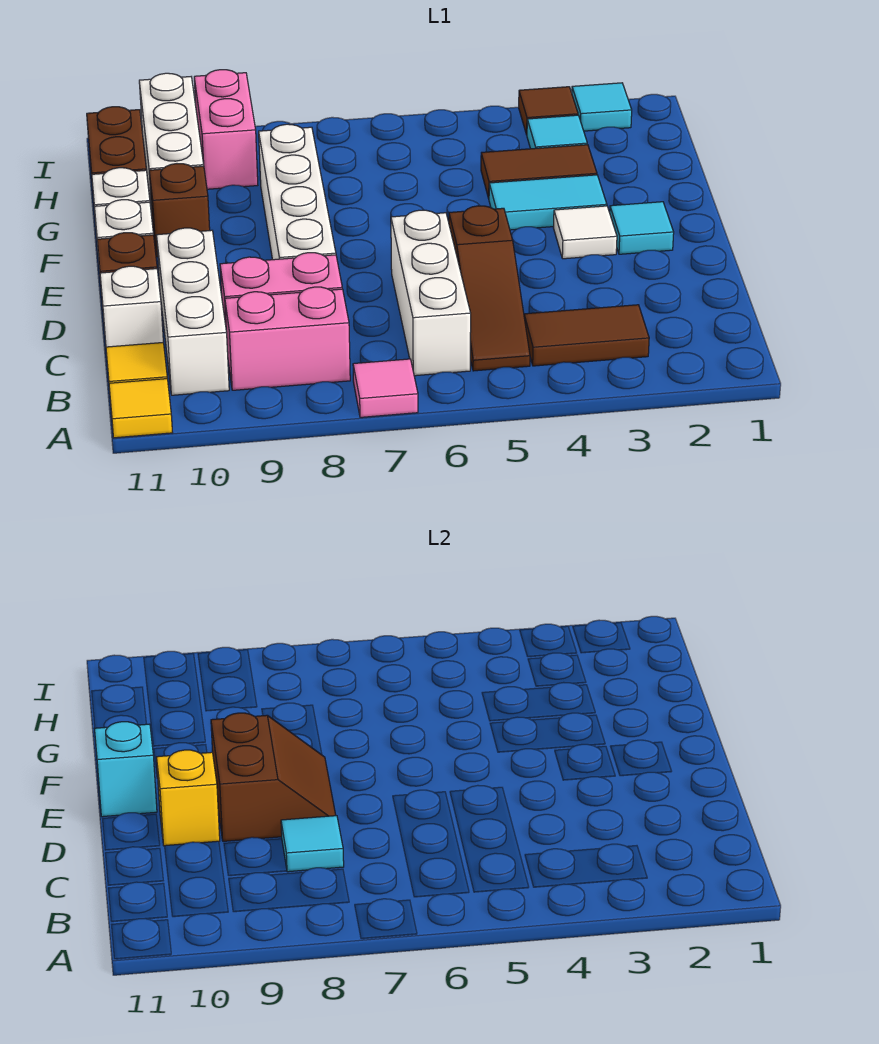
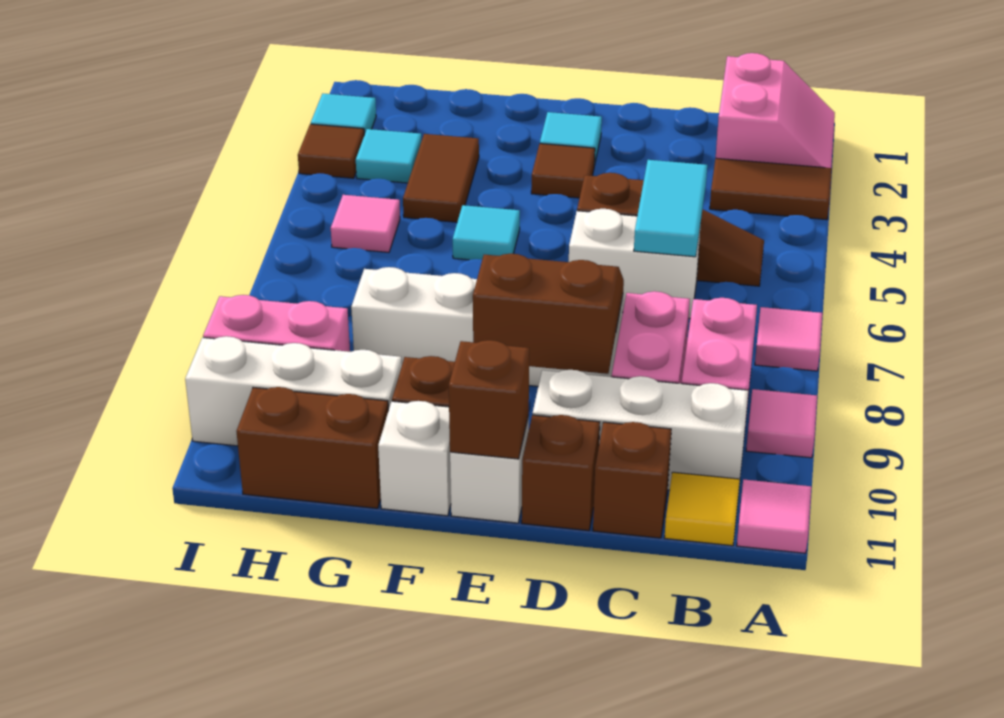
none -> pink slope A1:B2 level 1 top B
none -> pink tile A9 level 1
yellow tile A11 level 1 -> pink tile A11 level 1
brown tile B3:B4 level 1 -> brown tile A3:B3 level 1
white brick B6:D6 level 1 -> white brick C6:D6 level 1
cyan tile C8 level 2 -> cyan tile F5 level 1
white brick C11 level 1 -> brown brick C11 level 1
yellow brick D10 level 2 -> none
white tile E3 level 1 -> brown tile E3 level 1
cyan brick E11 level 2 -> brown brick E11 level 2
cyan tile F3:F4 level 1 -> cyan tile C5:C6 level 2
none -> pink tile H5 level 1

